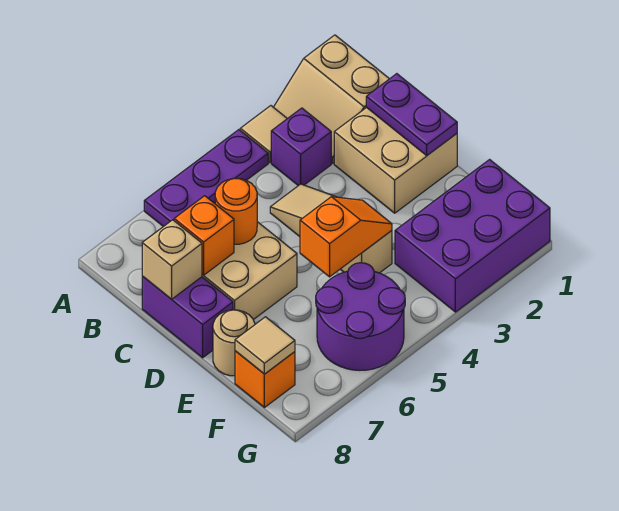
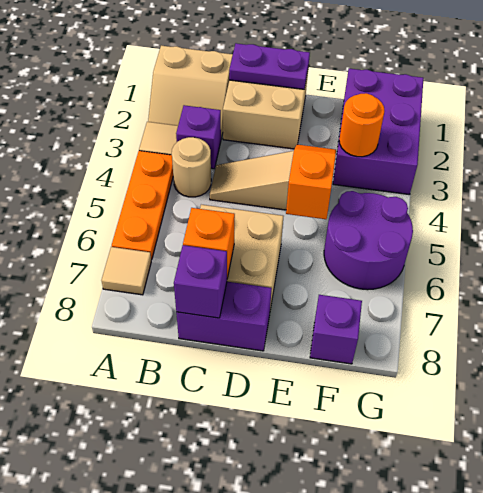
purple plate A4:A6 level 1 -> orange plate A4:A6 level 1
orange round brick C6 level 2 -> orange round brick F3 level 2
tan brick C8 level 2 -> purple brick C8 level 2
tan round brick E8 level 1 -> tan round brick B4 level 1
orange brick F8 level 1 -> purple brick F8 level 1
tan tile F8 level 2 -> tan tile A7 level 1

